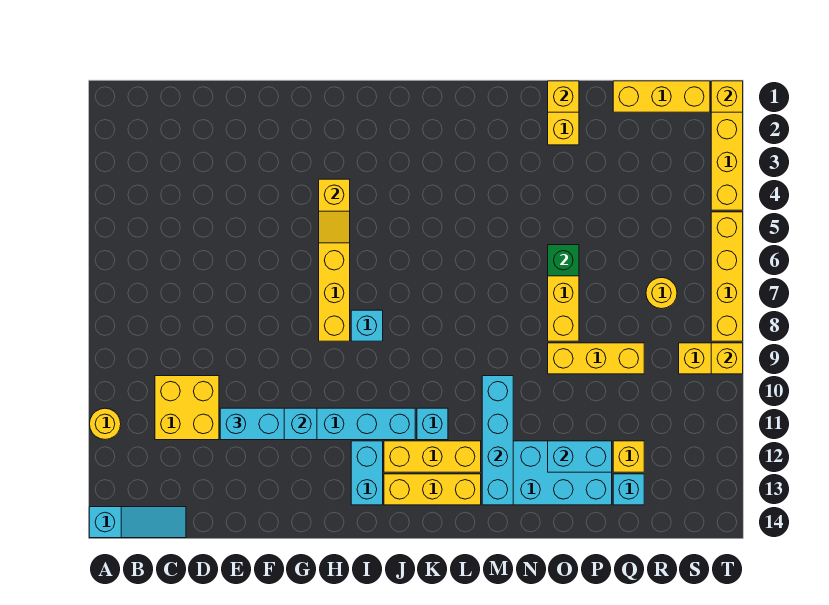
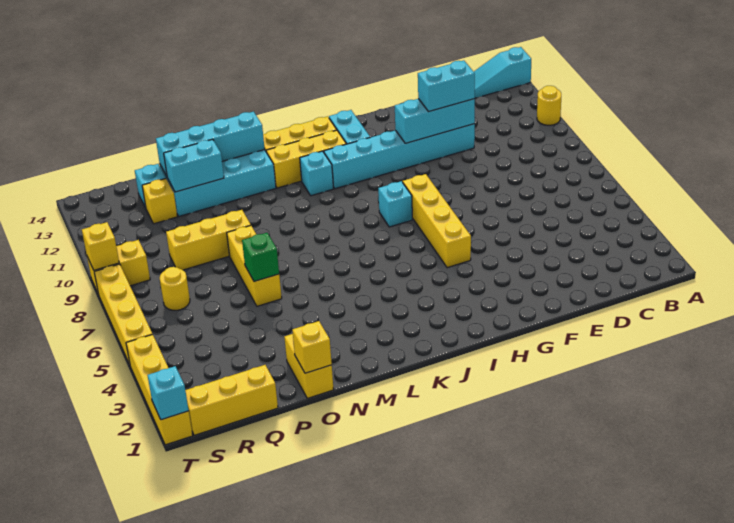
yellow brick C10:D11 level 1 -> none
yellow slope H4:H5 level 2 top 4 -> none
cyan brick M10:M13 level 2 -> cyan brick M13:P13 level 2
yellow brick T1 level 2 -> cyan brick T1 level 2

